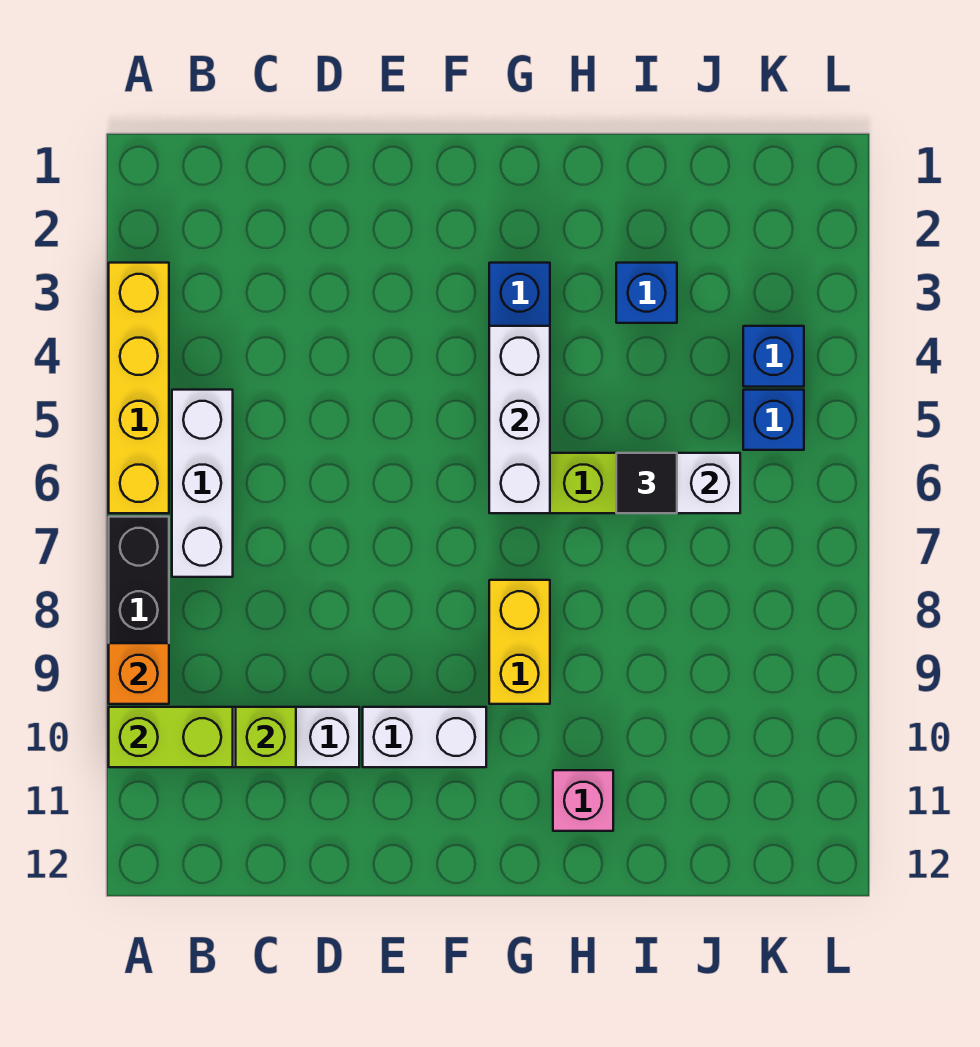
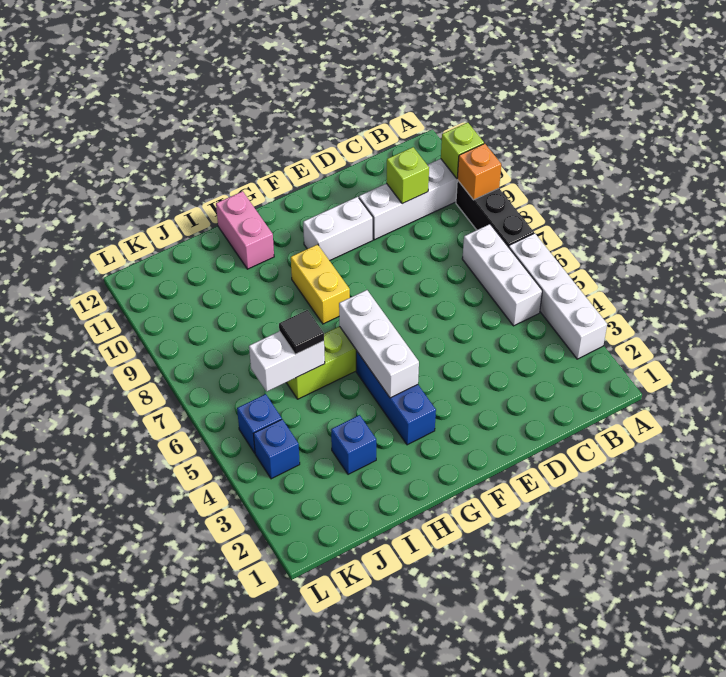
yellow brick A3:A6 level 1 -> white brick A3:A6 level 1
lime brick A10:B10 level 2 -> lime brick A10 level 2
pink brick H11 level 1 -> pink brick H11:H12 level 1

